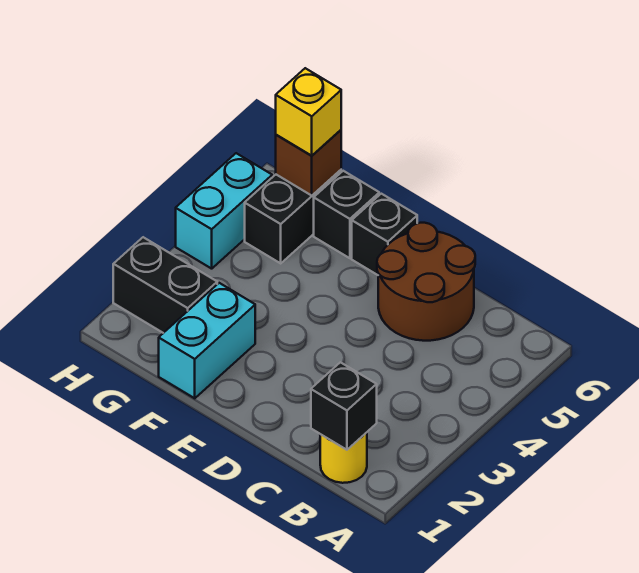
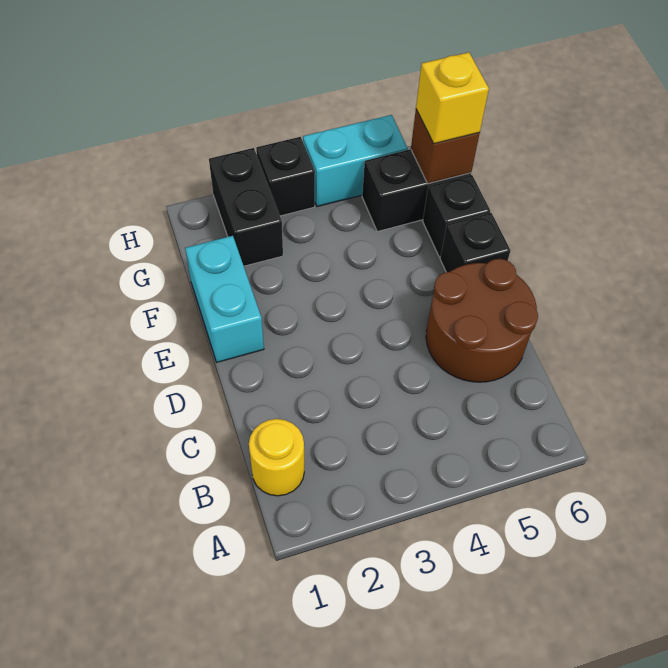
black brick B1 level 2 -> black brick H3 level 1
cyan brick F1:F2 level 1 -> cyan brick E1:F1 level 1

